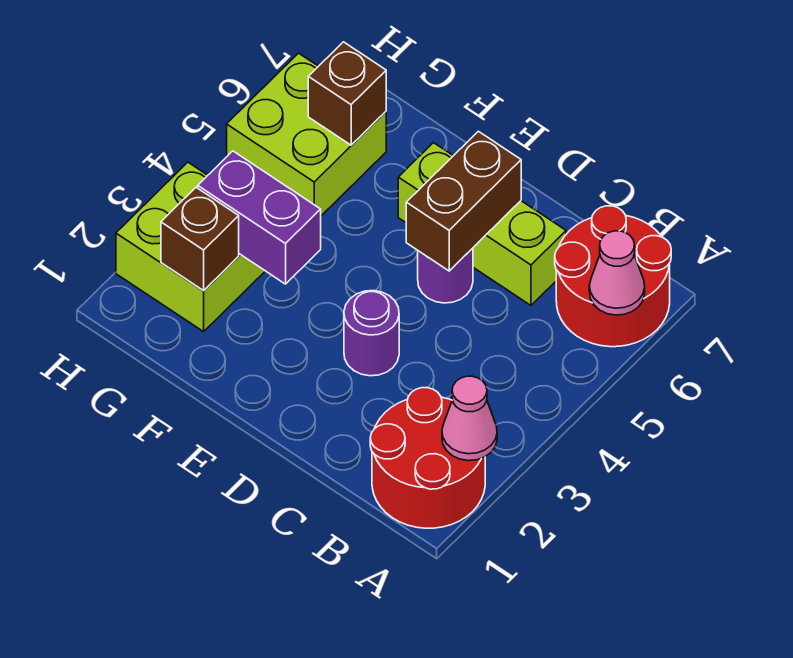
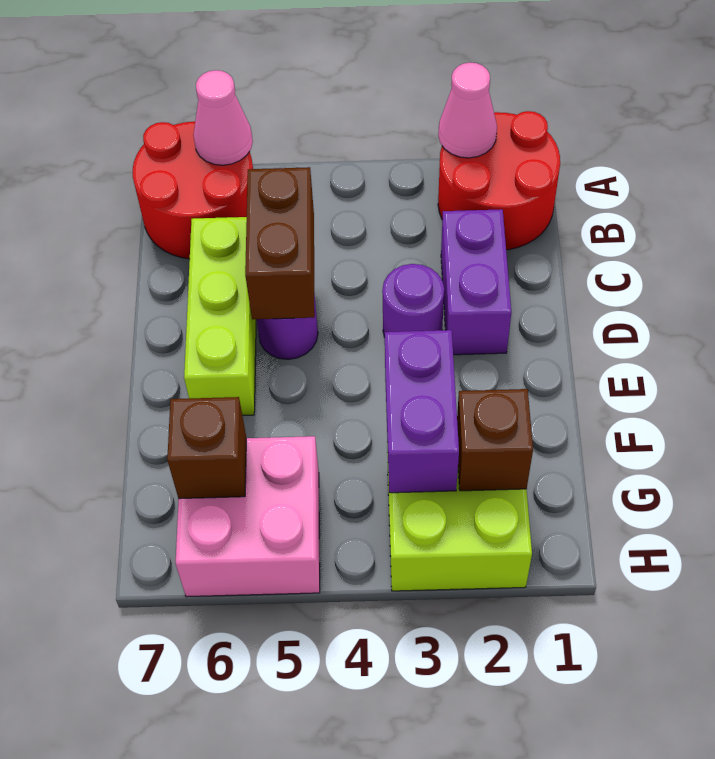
none -> purple brick C2:D2 level 1
brown brick D5:D6 level 2 -> brown brick C5:D5 level 2
lime brick G5:H6 level 1 -> pink brick G5:H6 level 1

